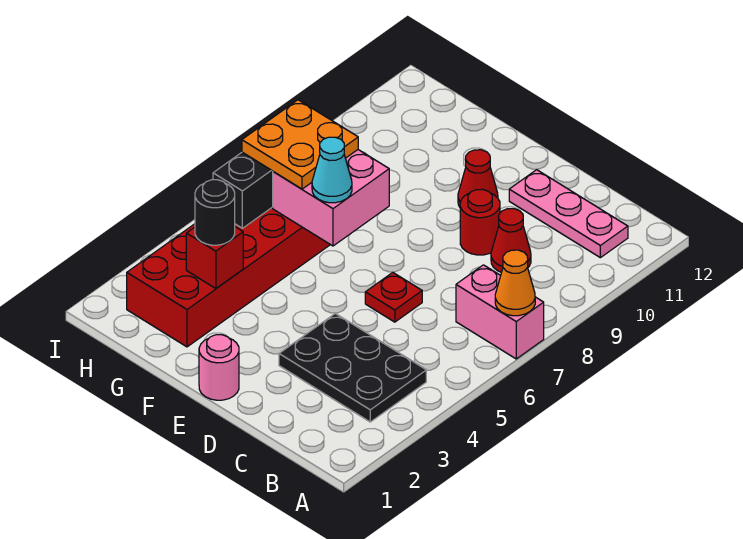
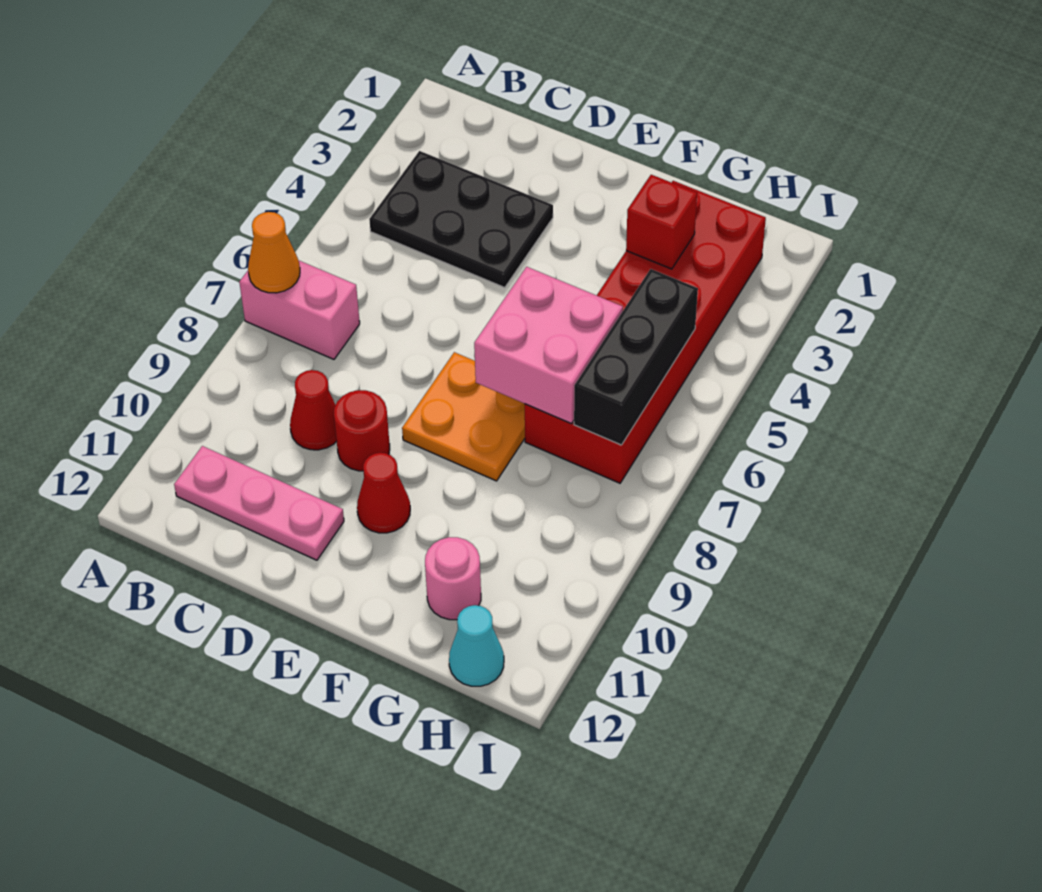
red plate D6 level 1 -> none
pink round brick E1 level 1 -> pink round brick G11 level 1
cyan cone F6 level 3 -> cyan cone H12 level 1
black round brick G3 level 3 -> none
orange plate G6:H7 level 3 -> orange plate E7:F8 level 1

